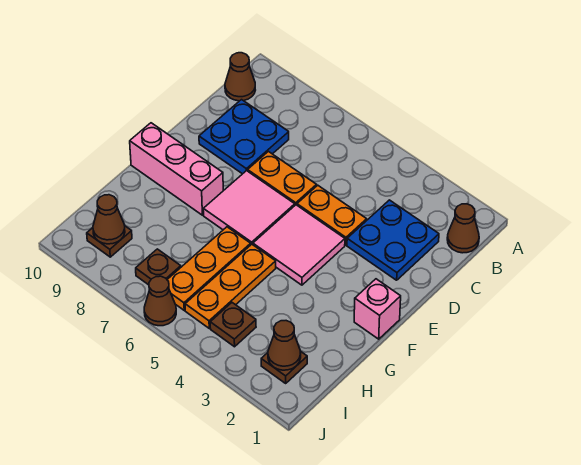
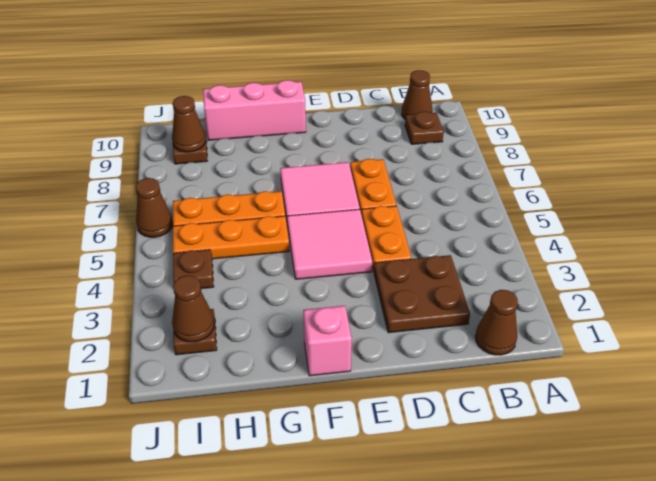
blue plate C2:D3 level 1 -> brown plate C2:D3 level 1
blue plate C8:D9 level 1 -> none
pink brick F8:F10 level 1 -> pink brick F10:H10 level 1
brown plate I7 level 1 -> brown plate B9 level 1

